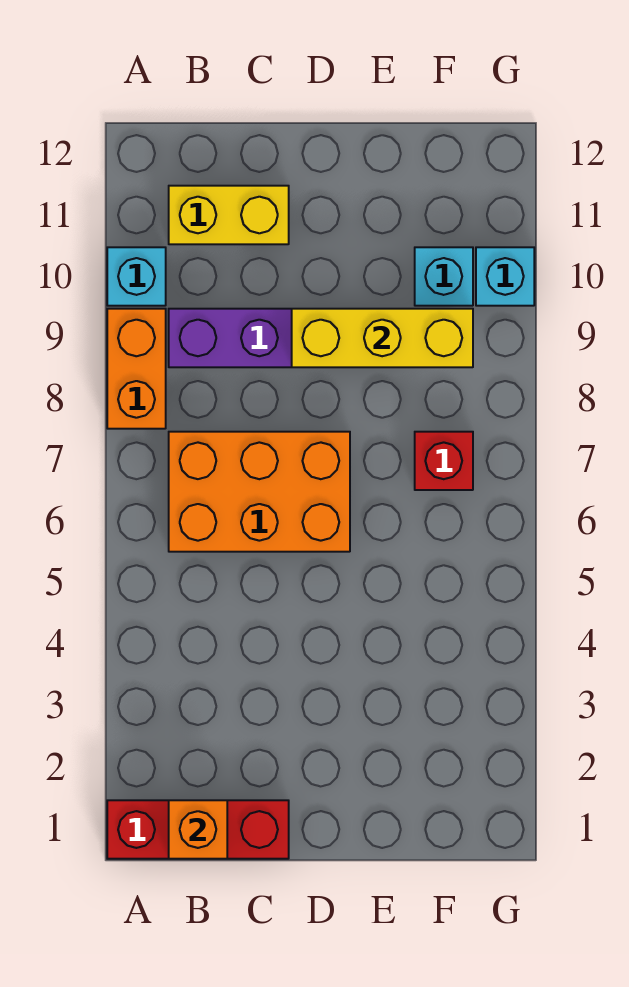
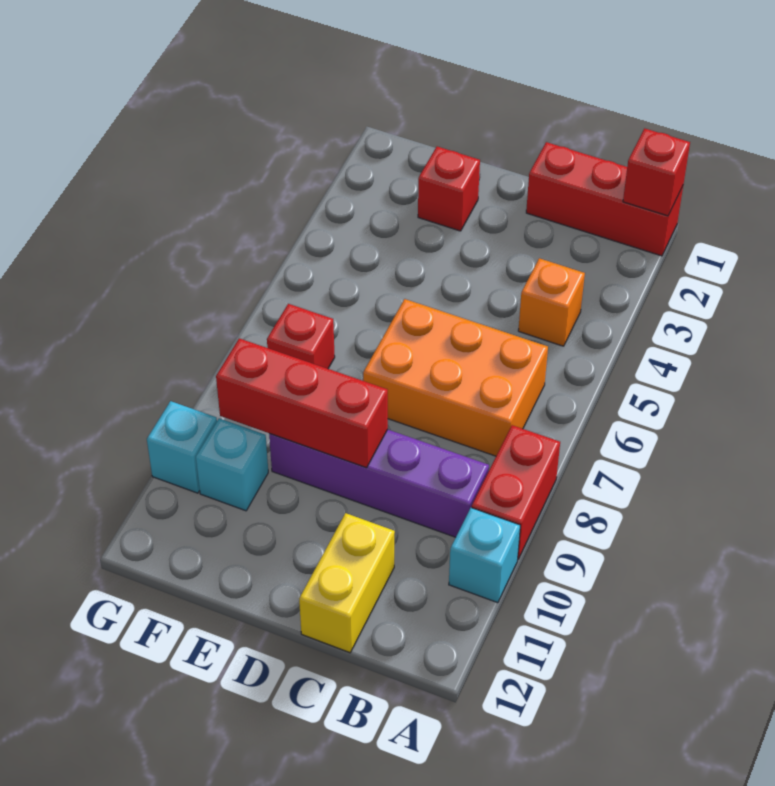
none -> red brick A1 level 2
orange brick A8:A9 level 1 -> red brick A8:A9 level 1
orange brick B1 level 2 -> orange brick B4 level 1
yellow brick B11:C11 level 1 -> yellow brick C11:C12 level 1
yellow brick D9:F9 level 2 -> red brick D9:F9 level 2
none -> red brick E2 level 1

